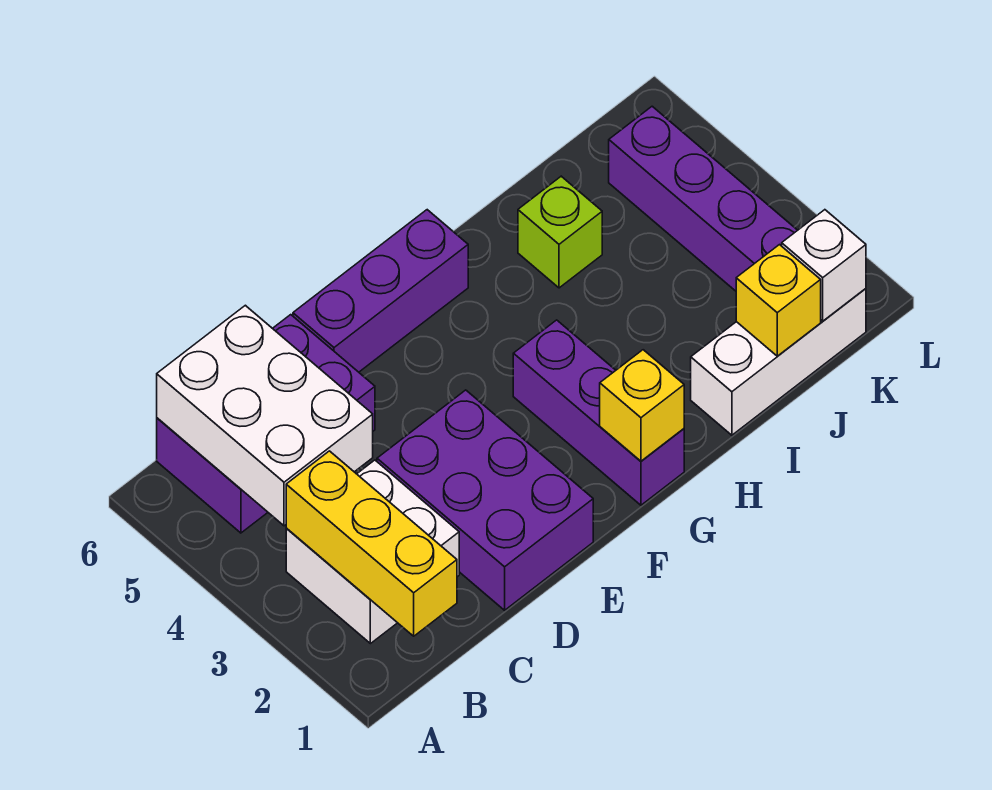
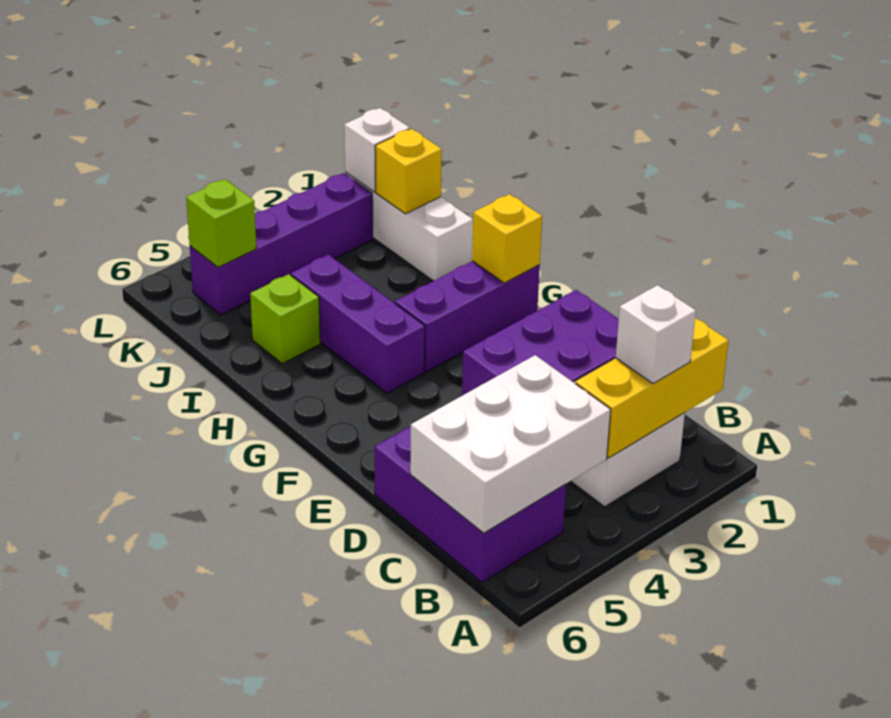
none -> white brick B2 level 3
purple brick E6:G6 level 1 -> purple brick G4:I4 level 1
none -> lime brick K5 level 2

